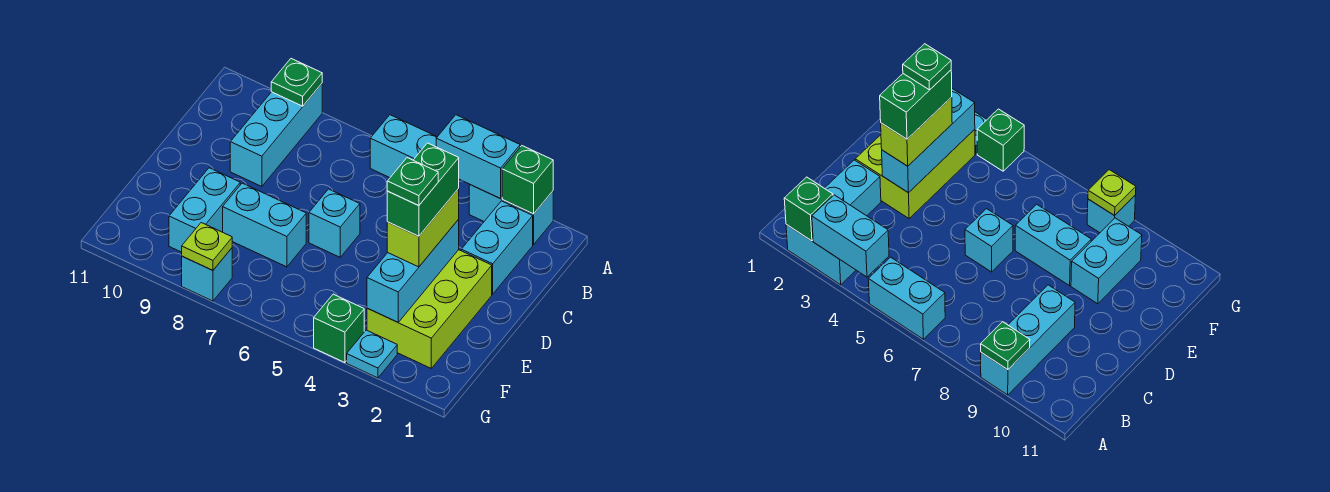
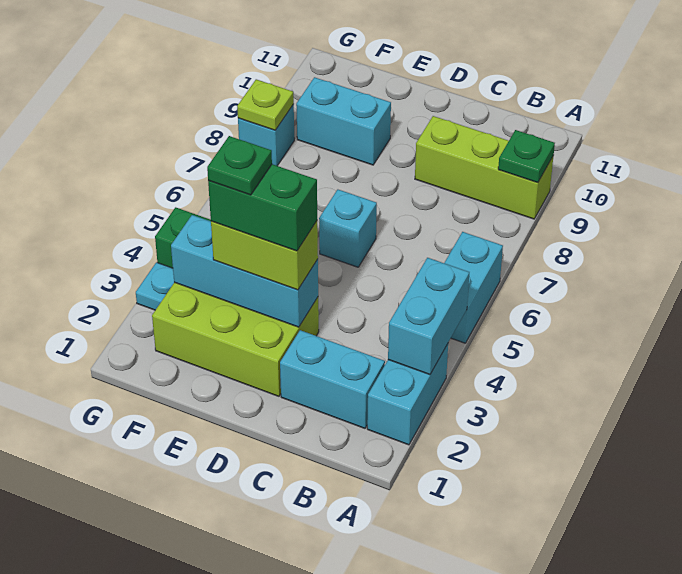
green brick A2 level 2 -> none
cyan brick A9:C9 level 1 -> lime brick A9:C9 level 1
cyan brick E7:E8 level 1 -> none

